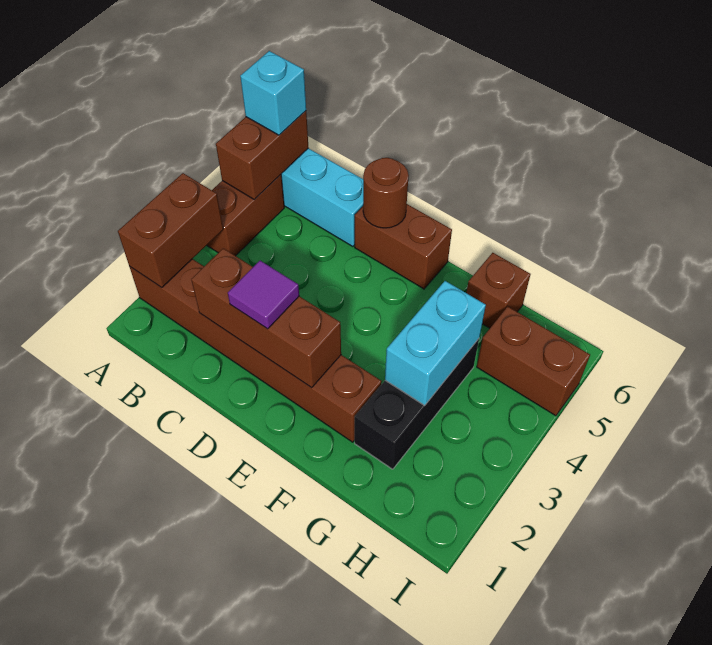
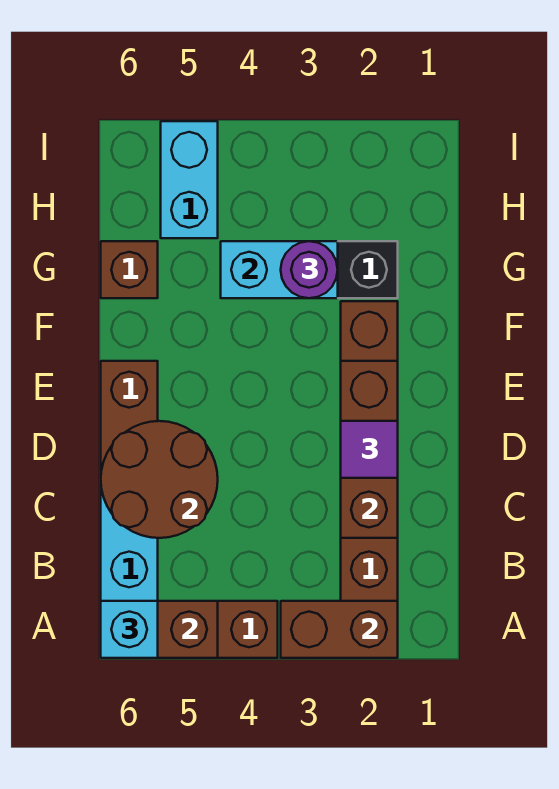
brown round brick D6 level 2 -> brown round brick C5:D6 level 2
none -> purple round brick G3 level 3
brown brick H5:I5 level 1 -> cyan brick H5:I5 level 1

